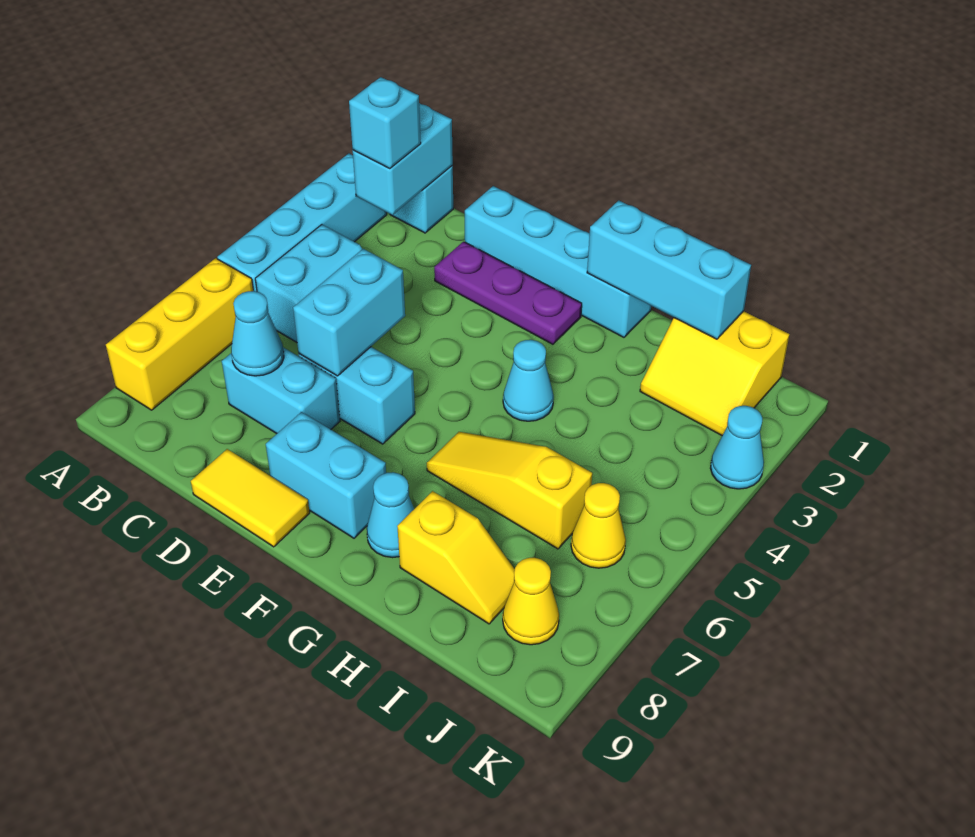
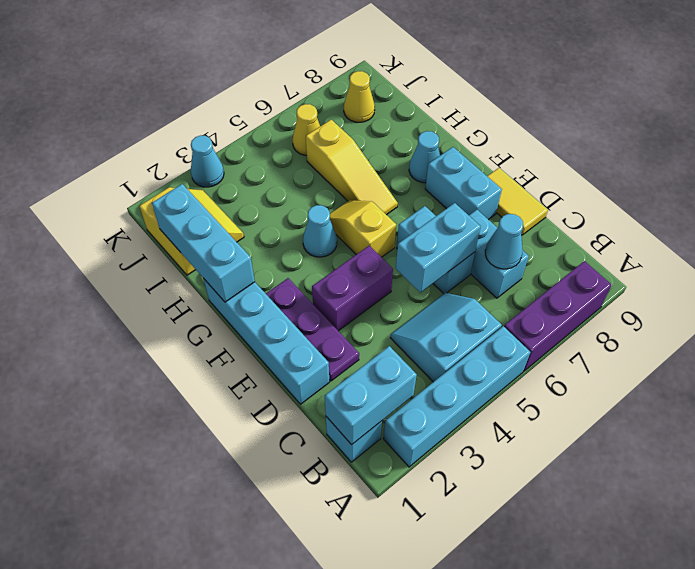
yellow brick A6:A8 level 1 -> purple brick A6:A8 level 1
cyan brick B2 level 3 -> none
none -> purple brick E3:E4 level 1
yellow slope H8:I8 level 1 top H -> yellow slope F5:G5 level 1 top F

